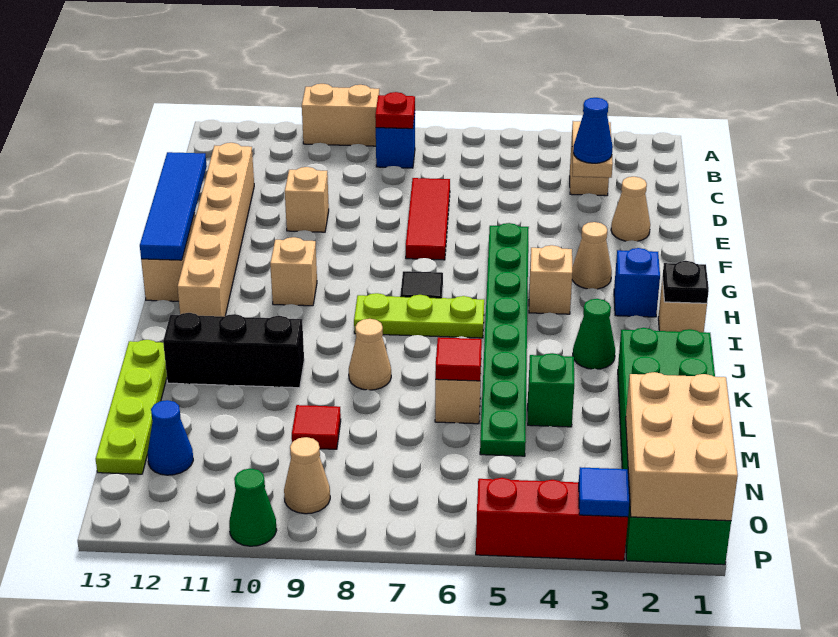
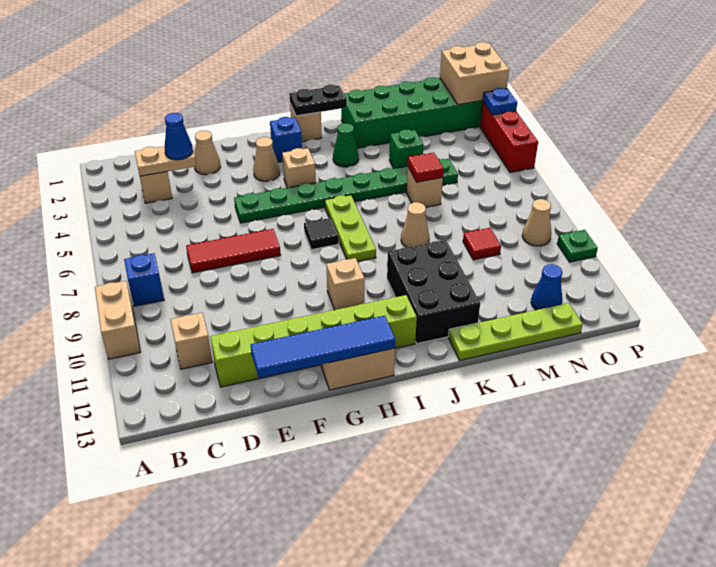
red plate B8 level 2 -> none
tan brick D12:I12 level 1 -> lime brick D12:I12 level 1
tan brick E10 level 1 -> tan brick C11 level 1
black plate I1 level 2 -> black plate I1:J1 level 2
black brick K10:K12 level 1 -> black brick J10:K12 level 1
tan brick N1:P2 level 2 -> tan brick O1:P2 level 2
blue tile P3 level 2 -> blue plate P3 level 2
green cone P10 level 1 -> green plate P10 level 1

